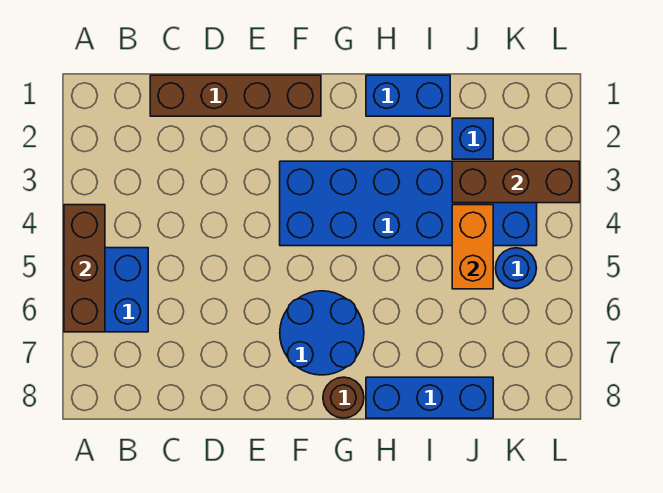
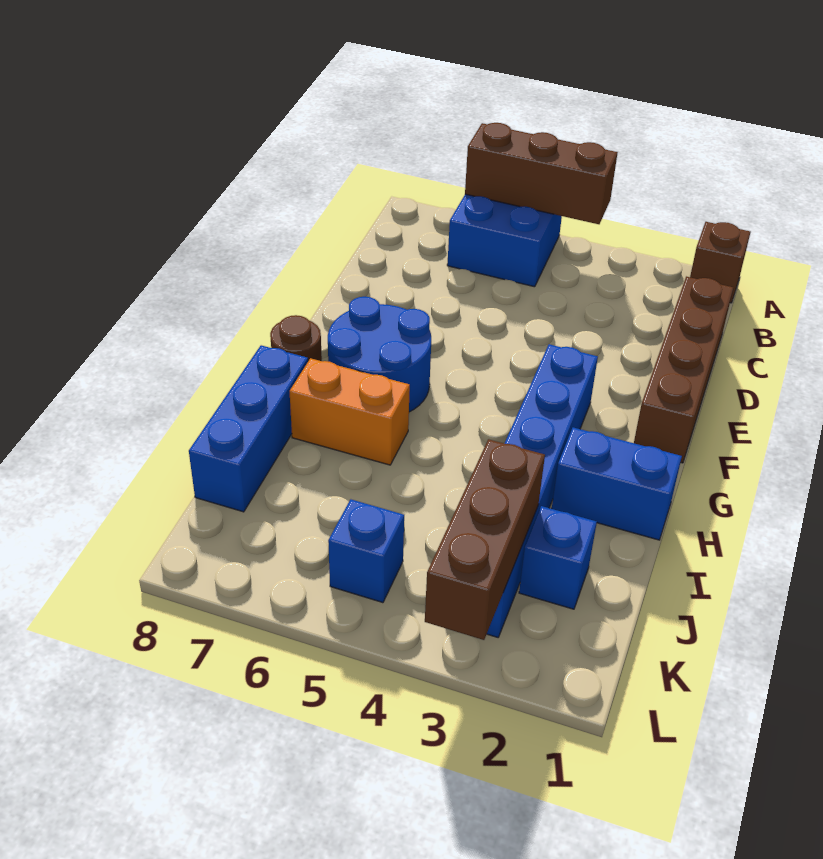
none -> brown brick A1 level 1
blue brick F3:K4 level 1 -> blue brick F3:K3 level 1
blue brick H1:I1 level 1 -> blue brick H1:H2 level 1
orange brick J4:J5 level 2 -> orange brick H6:H7 level 1
blue round brick K5 level 1 -> blue brick K5 level 1

